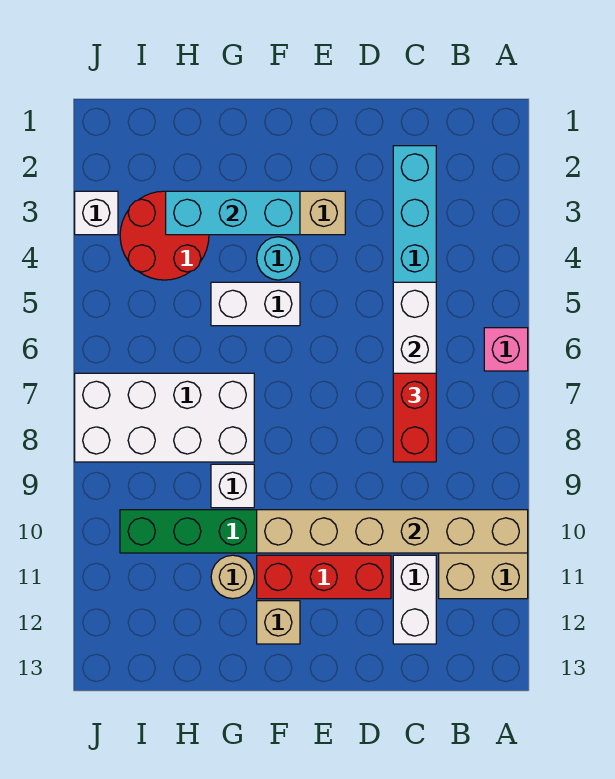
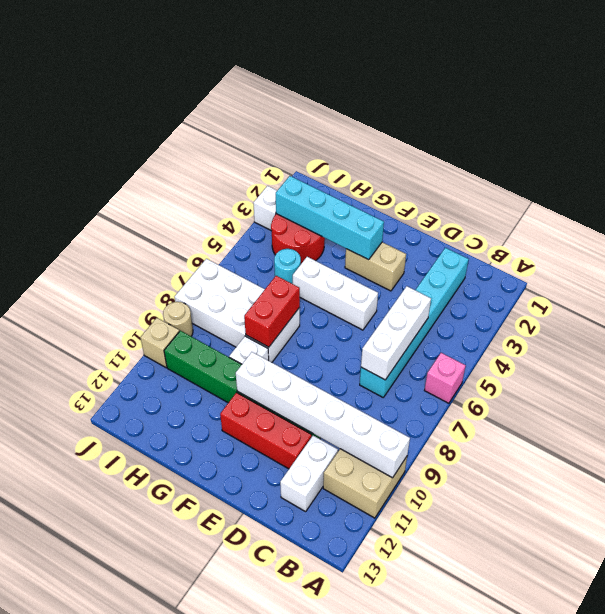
tan brick A10:F10 level 2 -> white brick A10:F10 level 2
red brick C7:C8 level 3 -> red brick G7:G8 level 2
cyan brick F3:H3 level 2 -> cyan brick F3:I3 level 2
cyan round brick F4 level 1 -> cyan round brick H5 level 1
white brick F5:G5 level 1 -> white brick E5:G5 level 1
tan brick F12 level 1 -> tan brick J10 level 1
tan round brick G11 level 1 -> tan round brick J9 level 1

